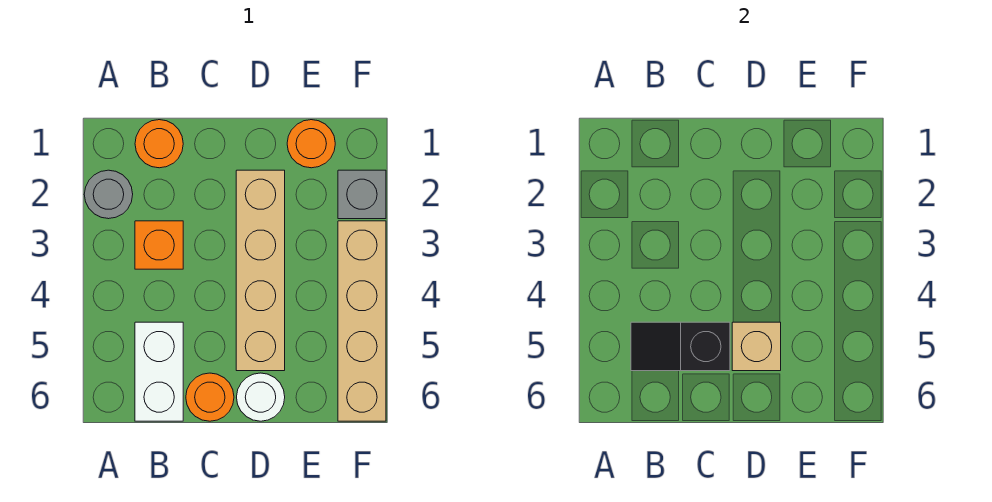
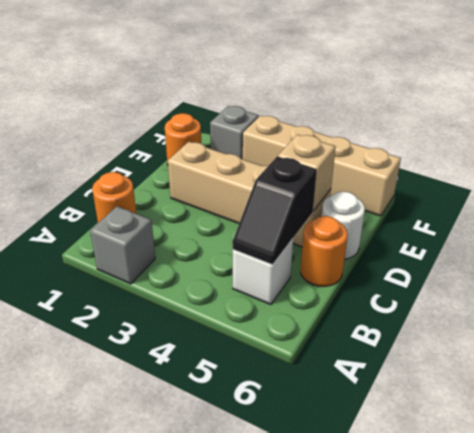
grey round brick A2 level 1 -> grey brick A2 level 1
orange brick B3 level 1 -> none
white brick B5:B6 level 1 -> white brick B5 level 1

